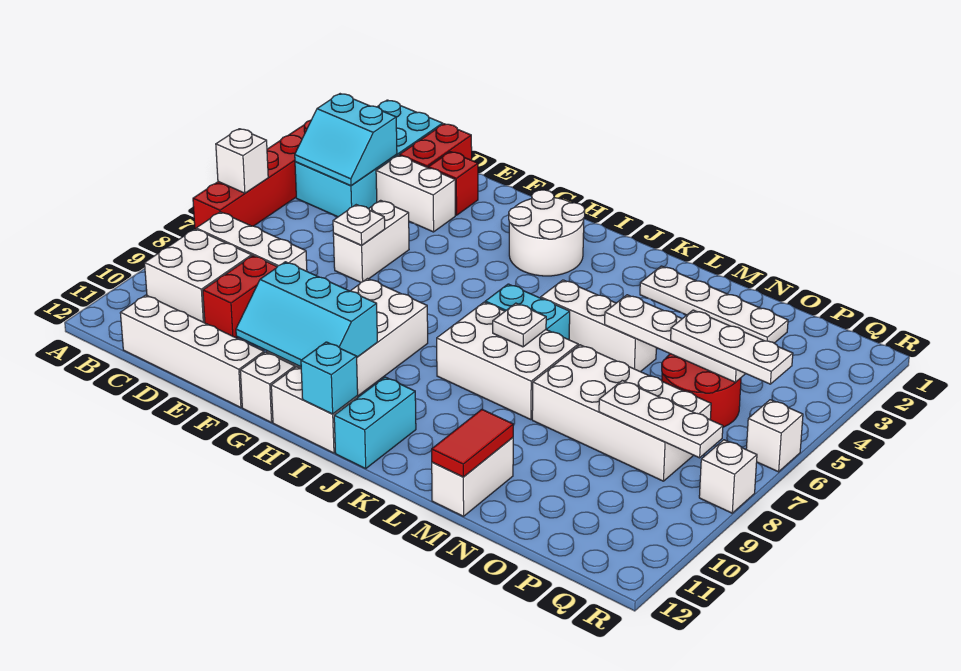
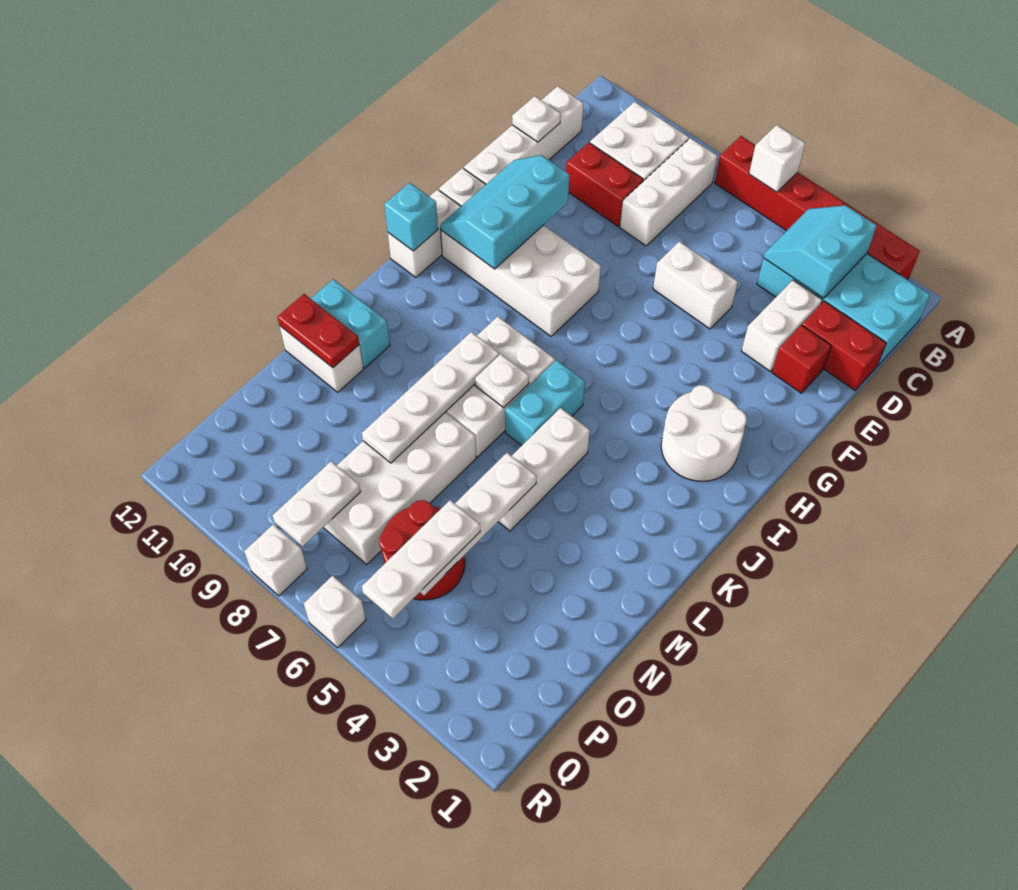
white plate E6 level 2 -> white plate D12 level 2
cyan brick J11:J12 level 1 -> cyan brick L11:L12 level 1
white plate L2:O2 level 1 -> white plate K8:N8 level 2
red tile M11:M12 level 2 -> red plate M11:M12 level 2
white plate O8:Q8 level 2 -> white plate P8:Q8 level 2

